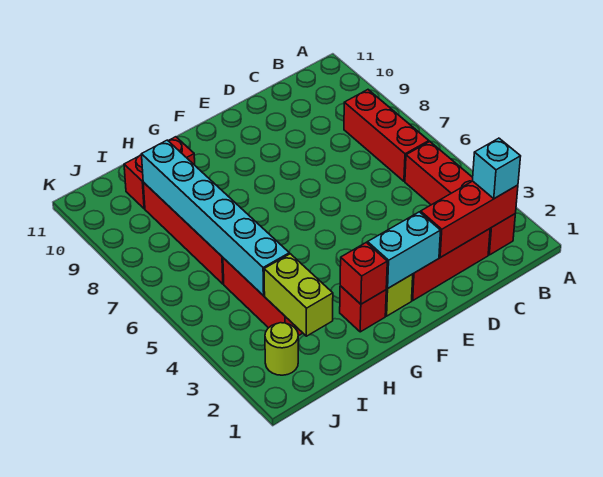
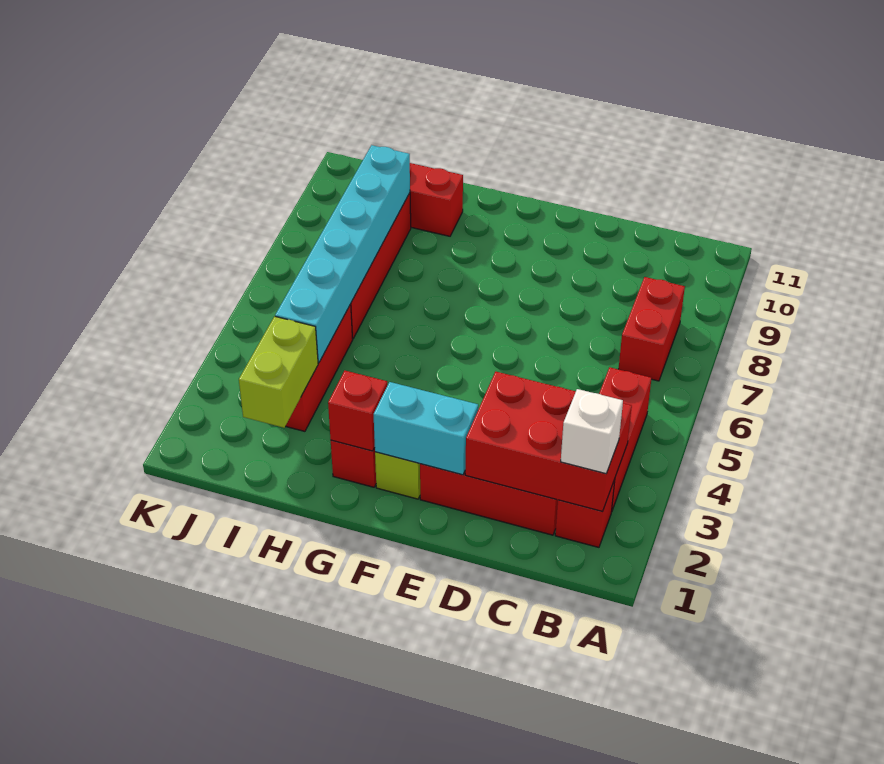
red brick B2:D2 level 2 -> red brick B2:D3 level 2
cyan brick B2 level 3 -> white brick B2 level 3
red brick B6:B8 level 1 -> red brick B7:B8 level 1
lime round brick J2 level 1 -> none

